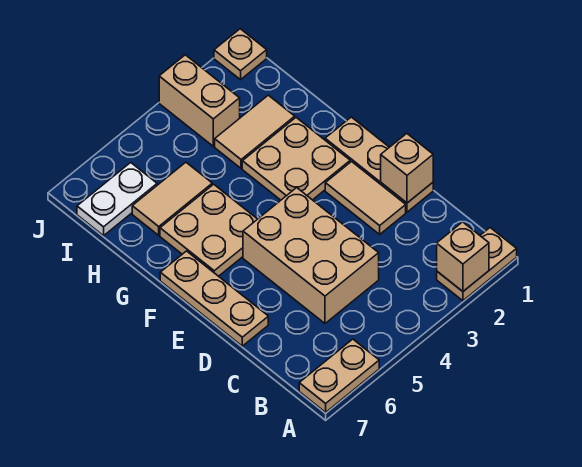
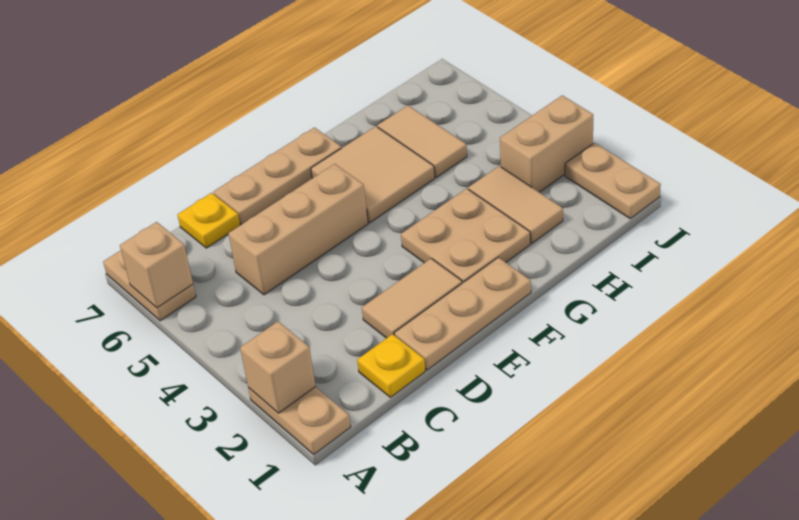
none -> yellow plate C1 level 1
tan brick C4:E5 level 1 -> tan brick C5:E5 level 1
none -> yellow plate C7 level 1
tan brick D1 level 2 -> tan brick A6 level 2
tan plate F5:G6 level 1 -> tan tile F5:G6 level 1
white plate I6:I7 level 1 -> none
tan plate J1 level 1 -> tan plate J1:J2 level 1

